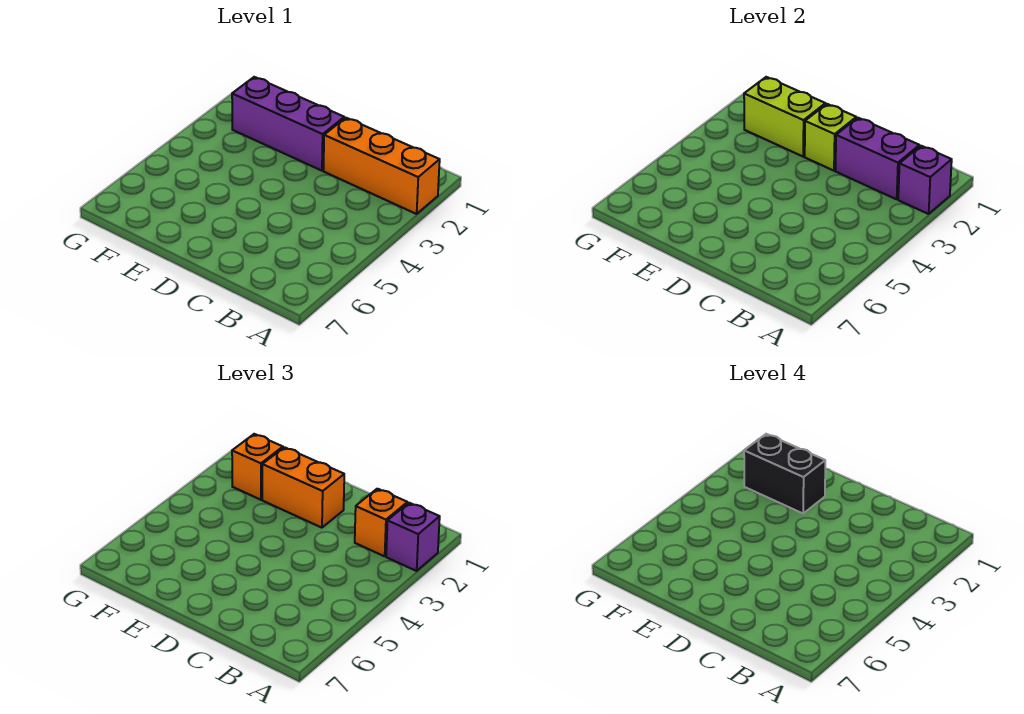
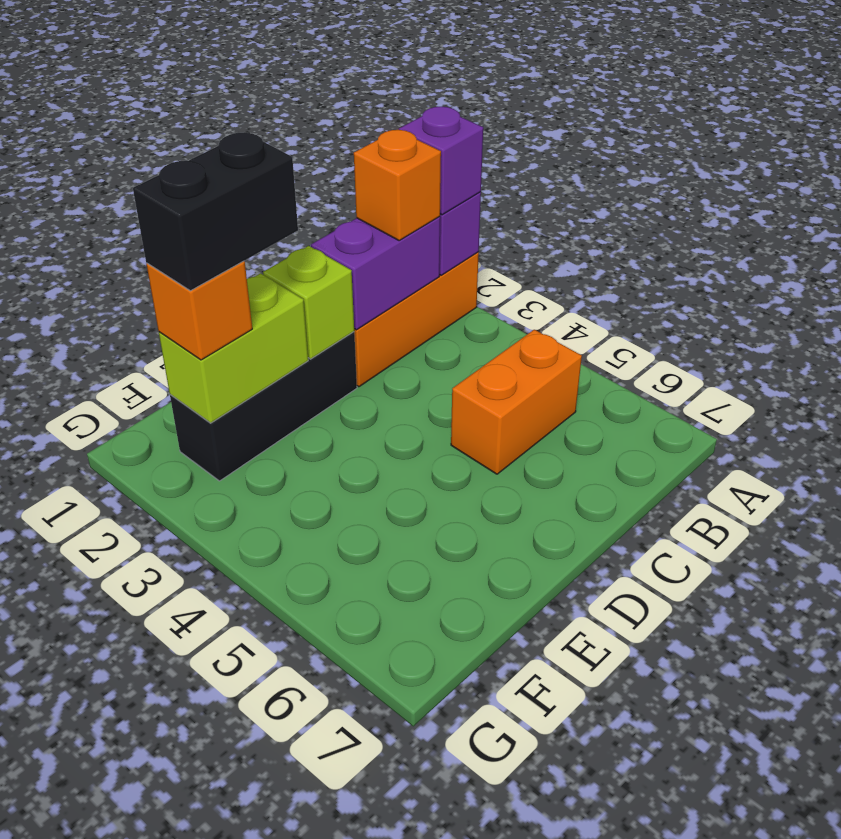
purple brick D2:F2 level 1 -> black brick D2:F2 level 1
orange brick D2:E2 level 3 -> orange brick B5:C5 level 1

